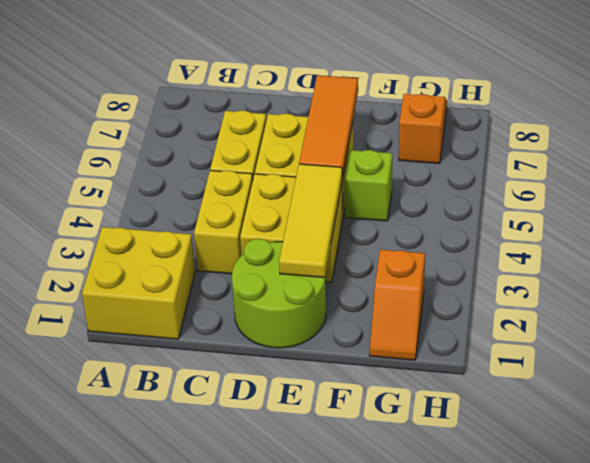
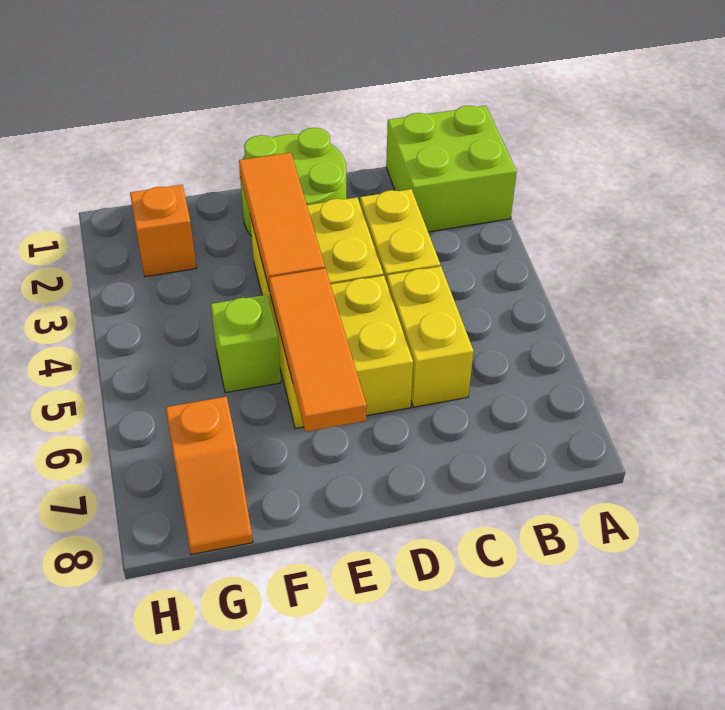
yellow brick A1:B2 level 1 -> lime brick A1:B2 level 1
yellow tile E2:E4 level 2 -> orange tile E2:E4 level 2

